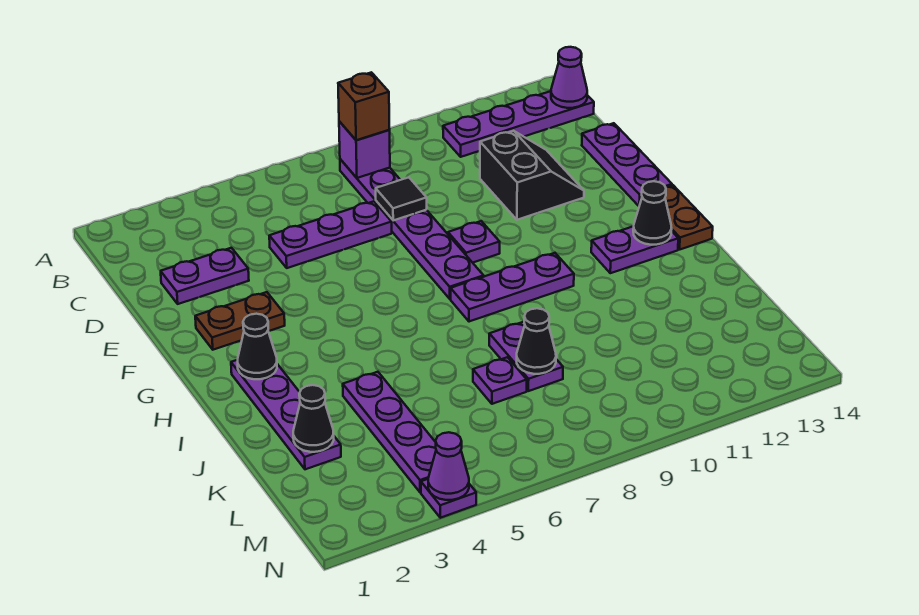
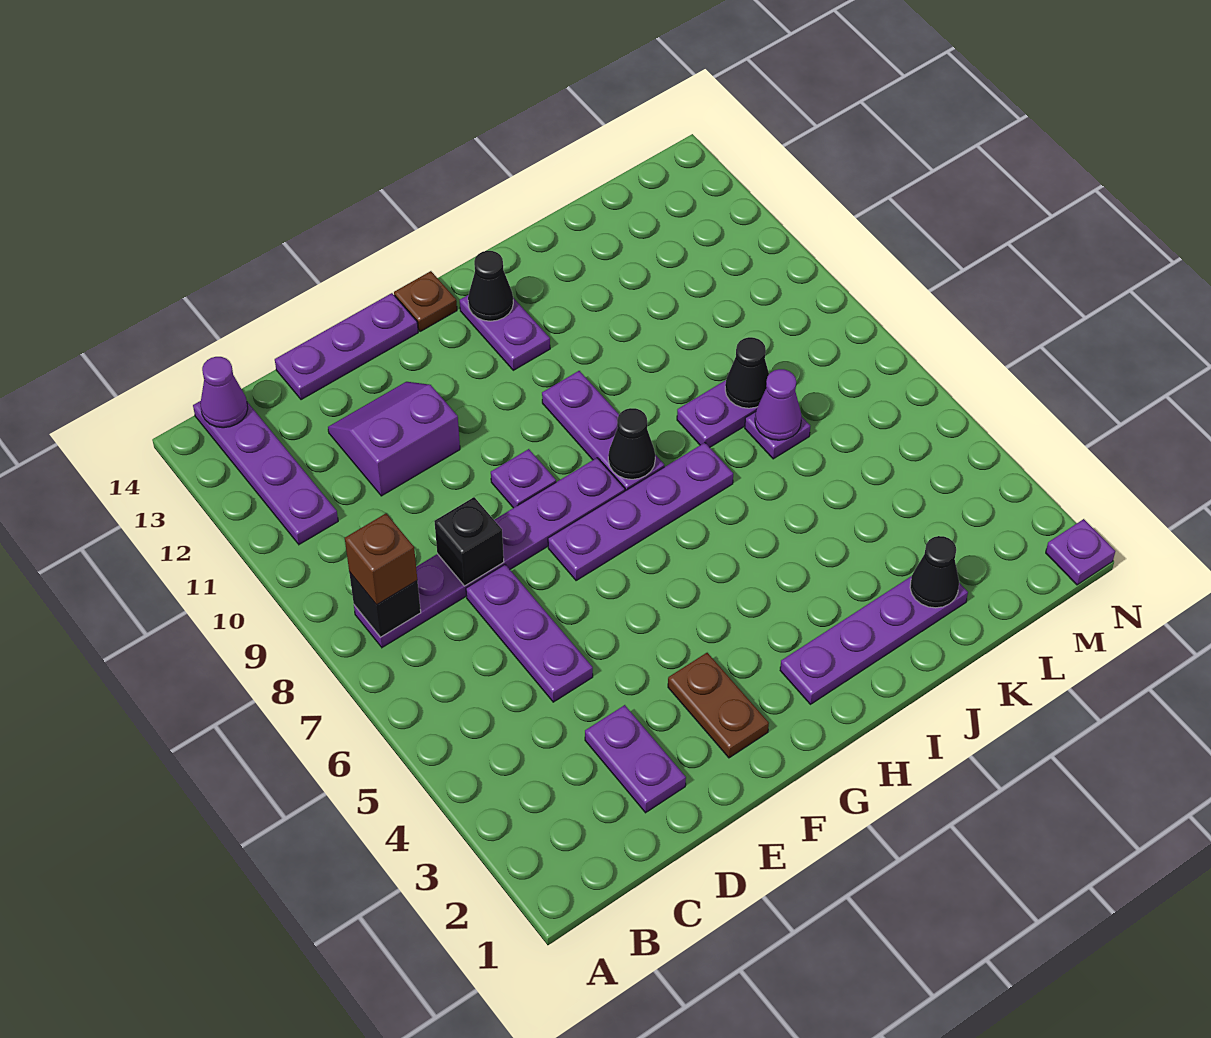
purple brick B8 level 2 -> black brick B8 level 2
black tile D8 level 2 -> black brick D8 level 2
black slope D11:E12 level 1 top 11 -> purple slope D11:E12 level 1 top 11
brown plate G14:H14 level 1 -> brown plate G14 level 1
black cone H2 level 2 -> black cone H8 level 2
purple plate J4:M4 level 1 -> purple plate F7:I7 level 1
purple plate N4 level 1 -> purple plate N1 level 1
purple cone N4 level 2 -> purple cone K7 level 2

